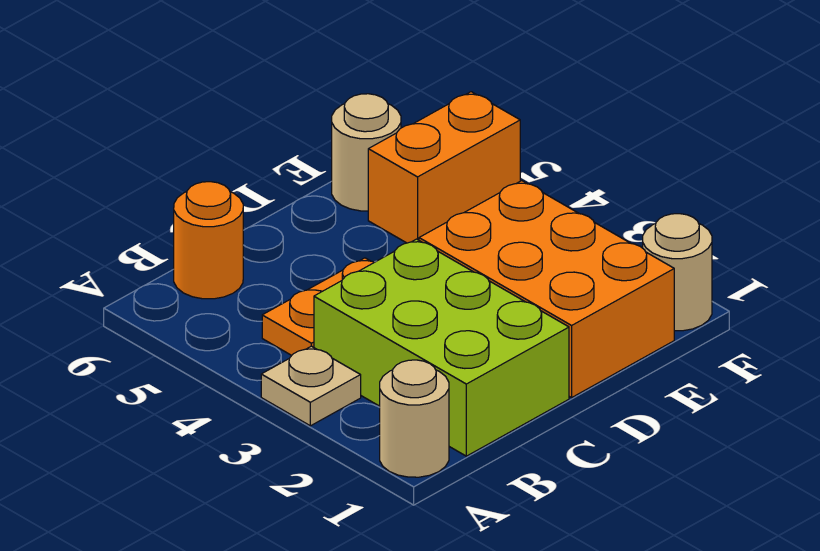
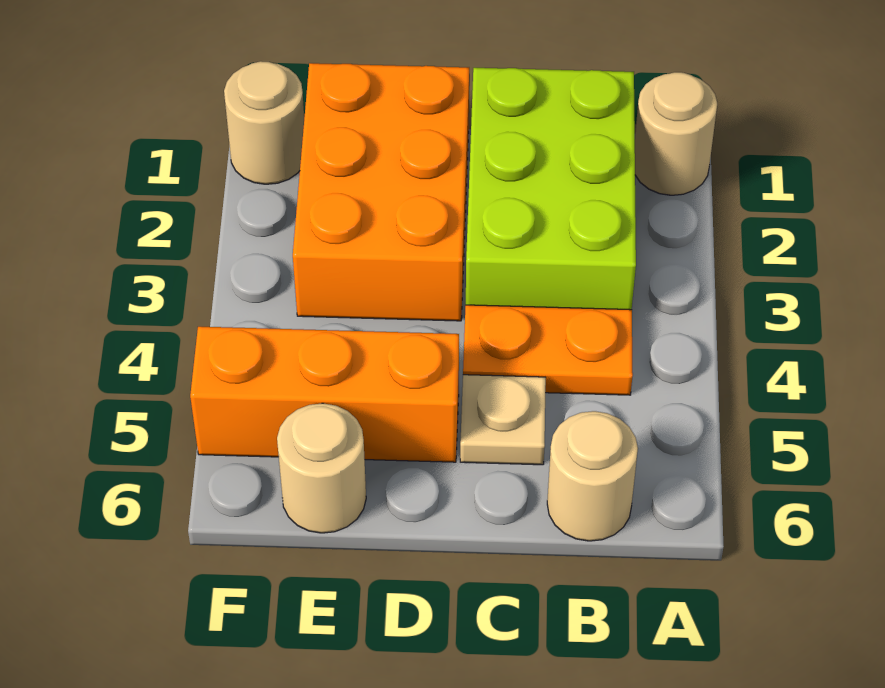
tan plate A3 level 1 -> tan plate C5 level 1
orange round brick B6 level 1 -> tan round brick B6 level 1
orange brick E5:F5 level 1 -> orange brick D5:F5 level 1

